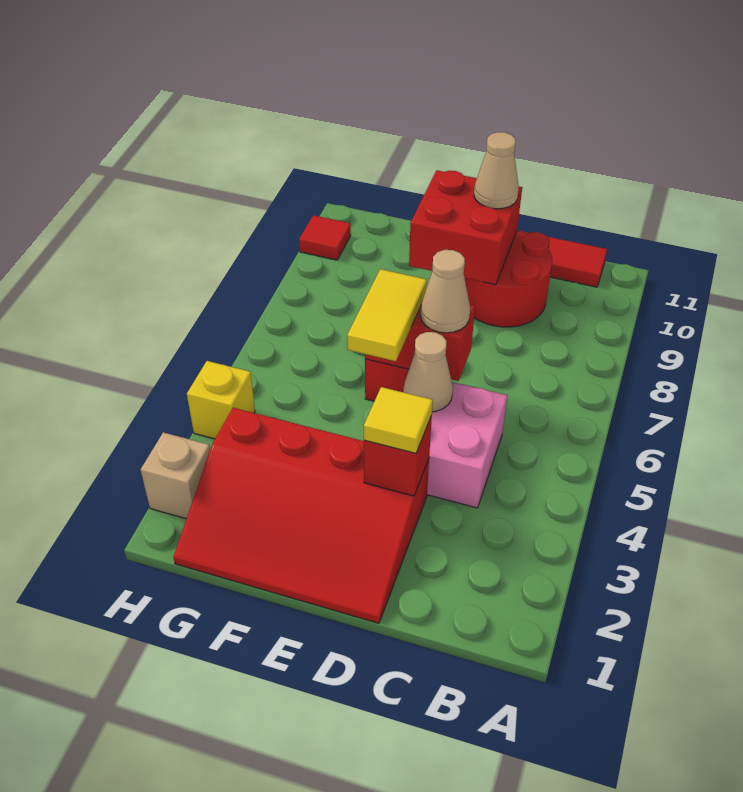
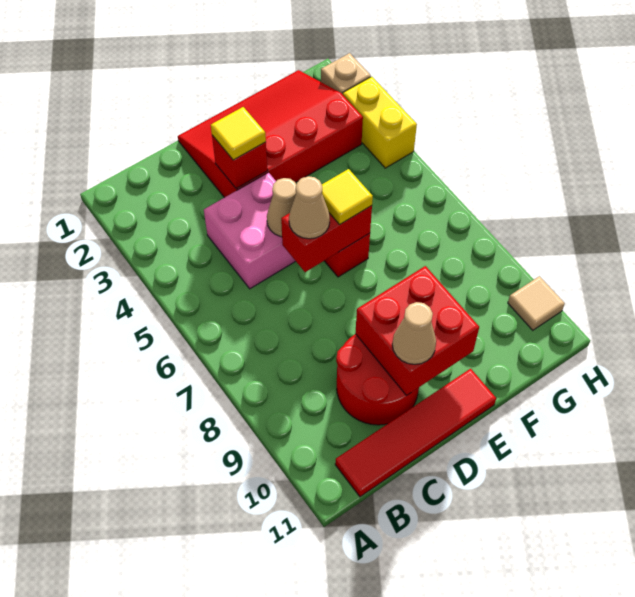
yellow tile E5:E6 level 3 -> yellow tile E6 level 3
yellow brick H4 level 1 -> yellow brick H3:H4 level 1
red tile H10 level 1 -> tan tile H10 level 1

